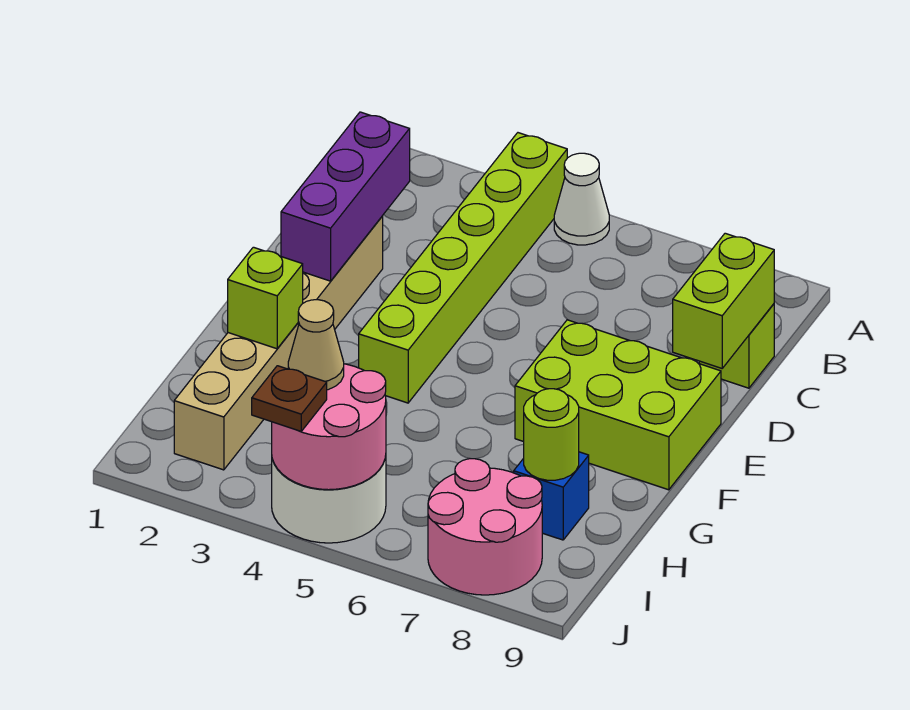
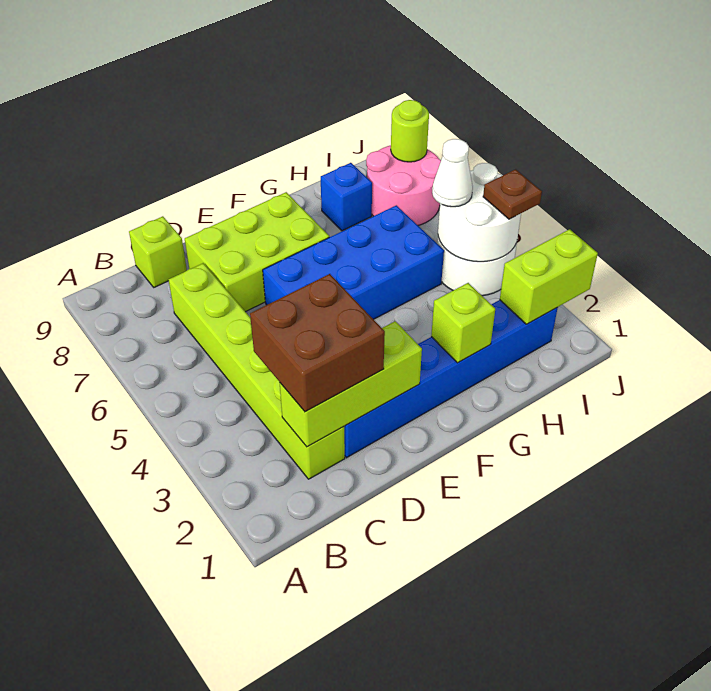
lime brick A4:F4 level 1 -> lime brick C2:C7 level 1
white cone A5 level 1 -> white cone I5 level 3
purple brick C2:E2 level 2 -> lime brick C2:E2 level 2
none -> brown brick C2:D3 level 3
lime brick C9:D9 level 2 -> lime brick I2:J2 level 2
tan brick D2:I2 level 1 -> blue brick D2:I2 level 1
none -> blue brick E5:H6 level 1
lime brick E7:F9 level 1 -> lime brick D7:F8 level 1
lime round brick H8 level 2 -> lime round brick J8 level 2
pink round brick I4:J5 level 2 -> white round brick I4:J5 level 2
tan cone I4 level 3 -> none

